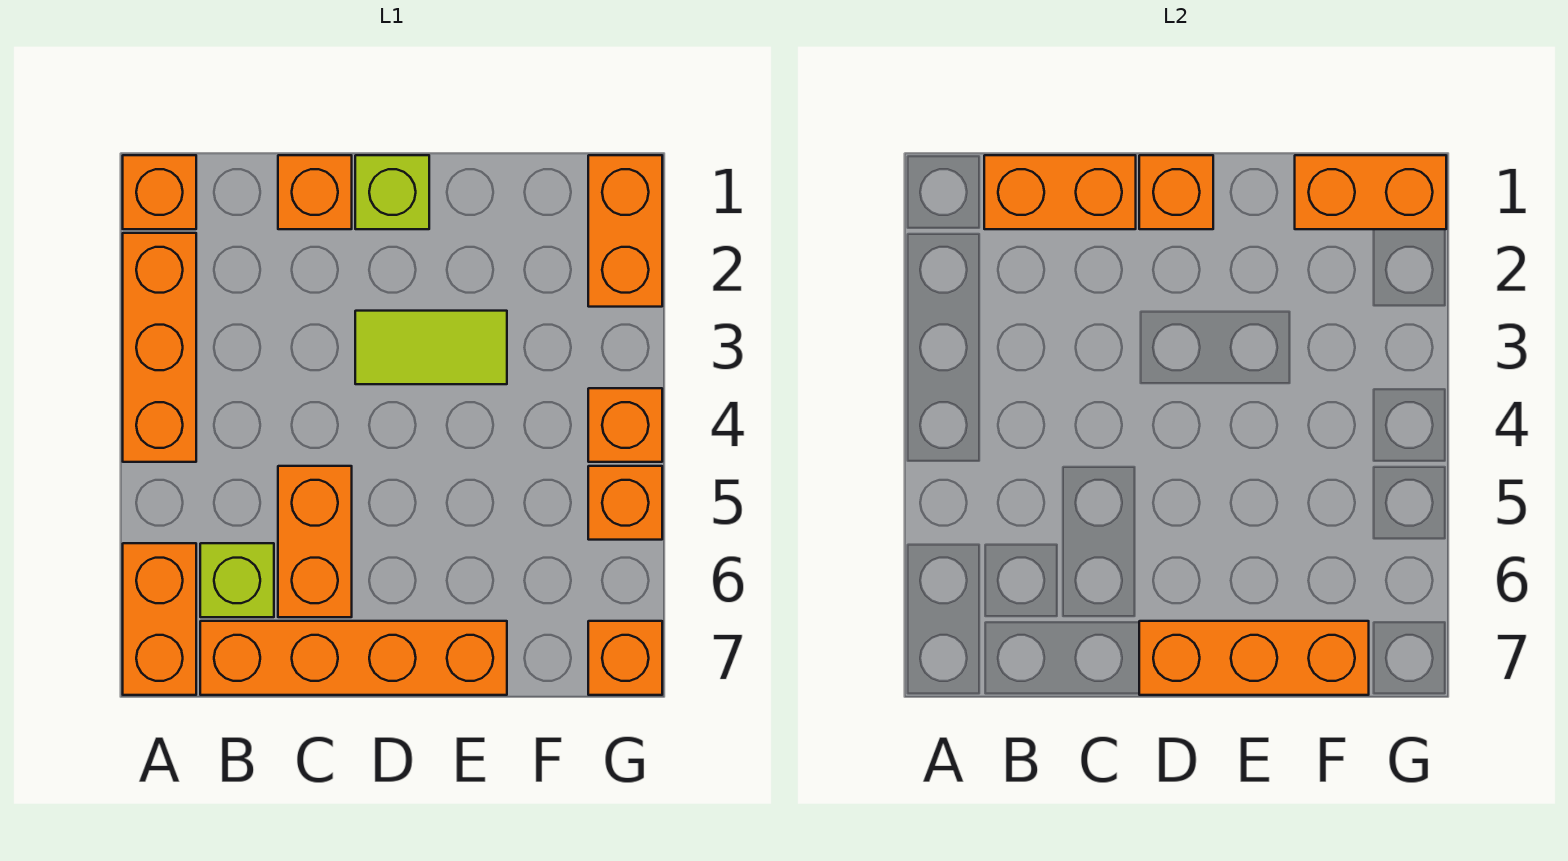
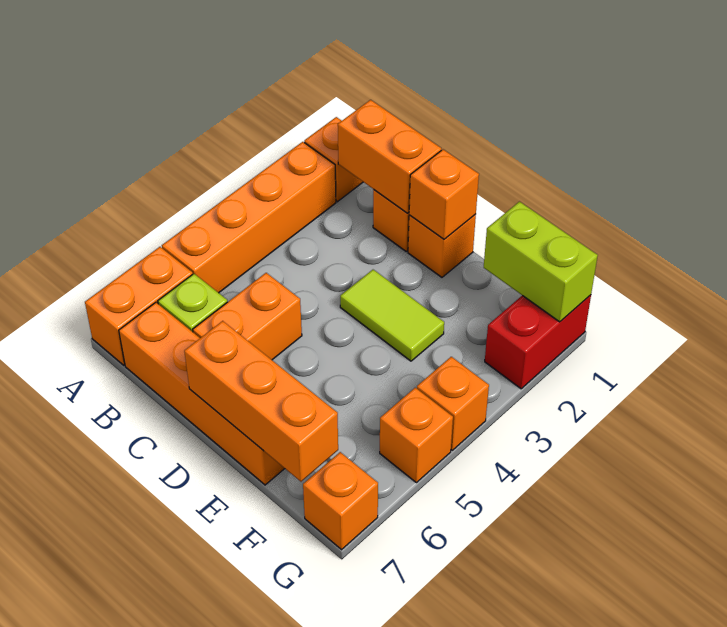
orange brick A2:A4 level 1 -> orange brick A2:A5 level 1
lime brick D1 level 1 -> orange brick D1 level 1
orange brick F1:G1 level 2 -> lime brick F1:G1 level 2
orange brick G1:G2 level 1 -> red brick G1:G2 level 1

